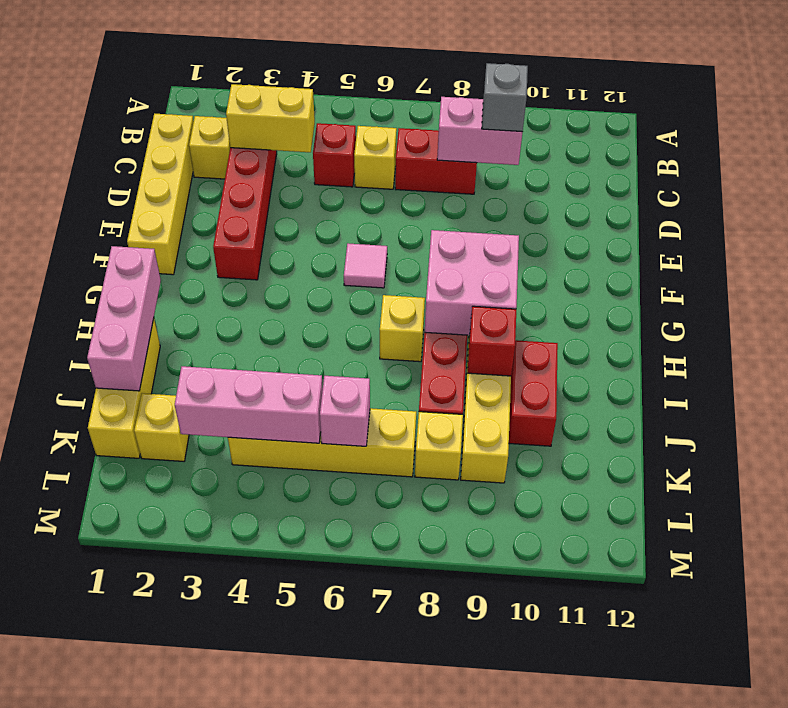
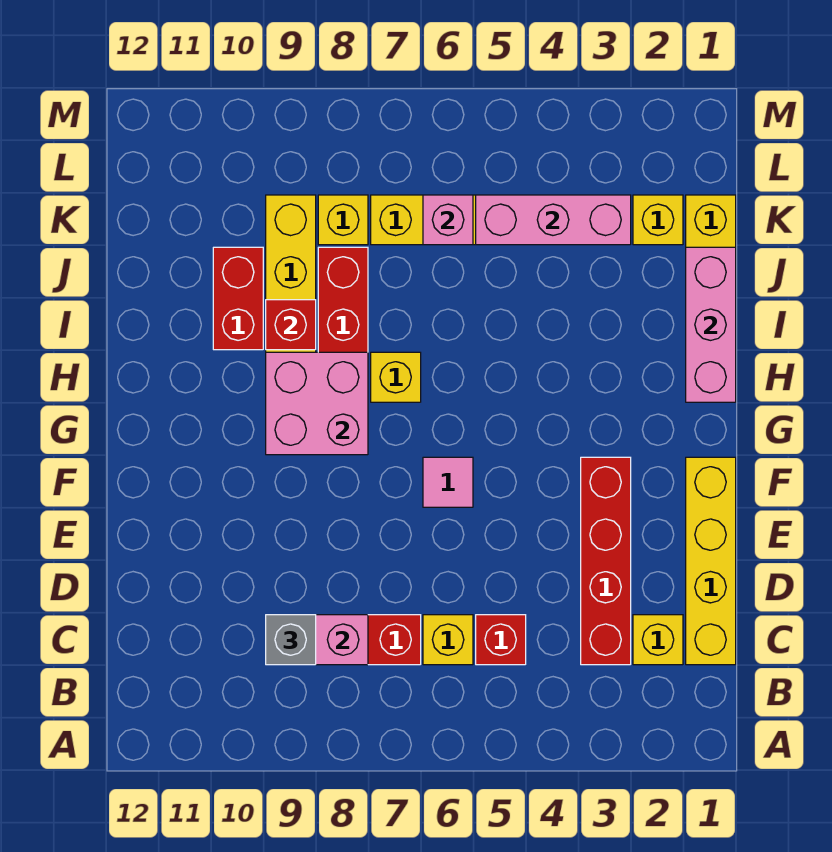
yellow brick C3:C4 level 2 -> none

